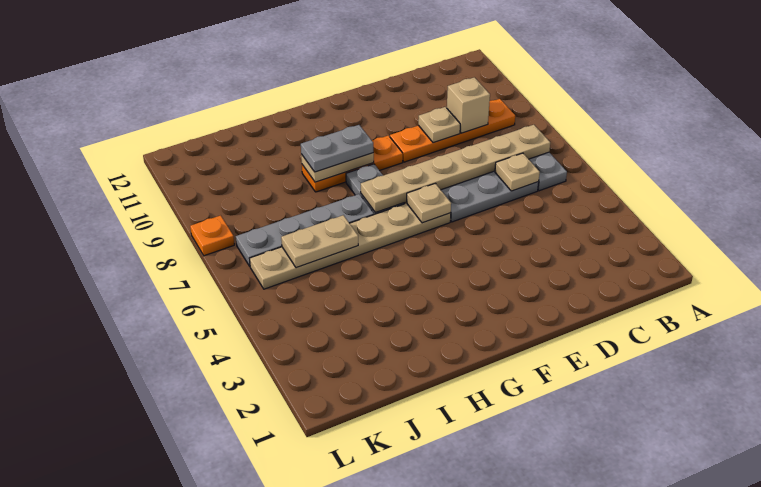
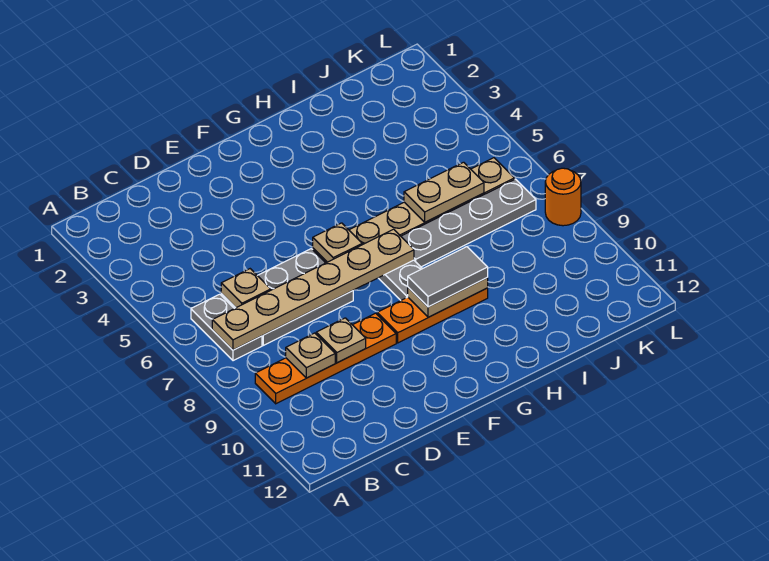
tan brick C9 level 2 -> tan plate C9 level 2
grey plate G9:H9 level 3 -> grey tile G9:H9 level 3
orange plate L8 level 1 -> orange round brick L8 level 1

